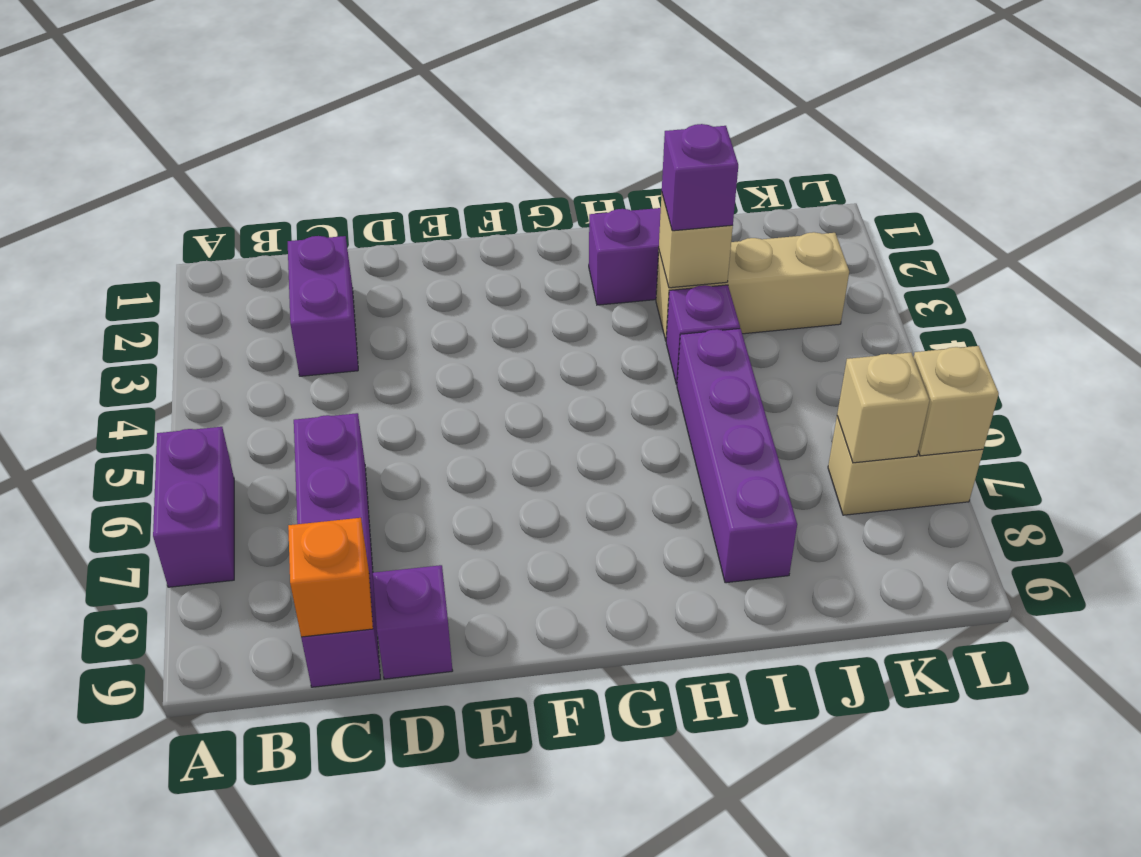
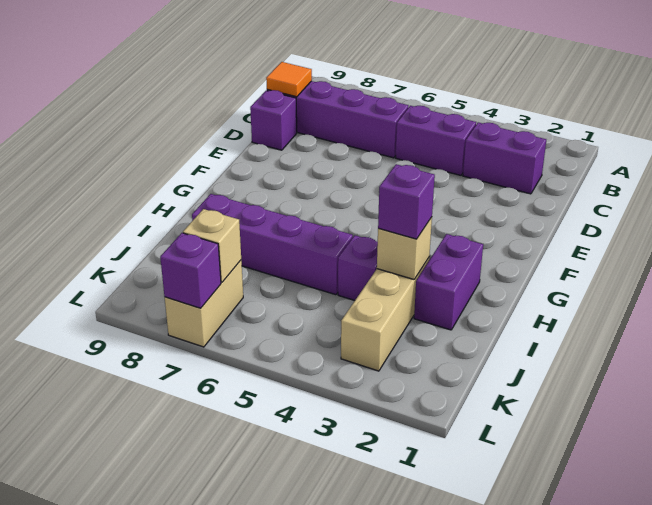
purple brick A6:A7 level 1 -> purple brick C4:C5 level 1
orange brick C9 level 2 -> orange tile C9 level 2
tan brick L7 level 2 -> purple brick L7 level 2

